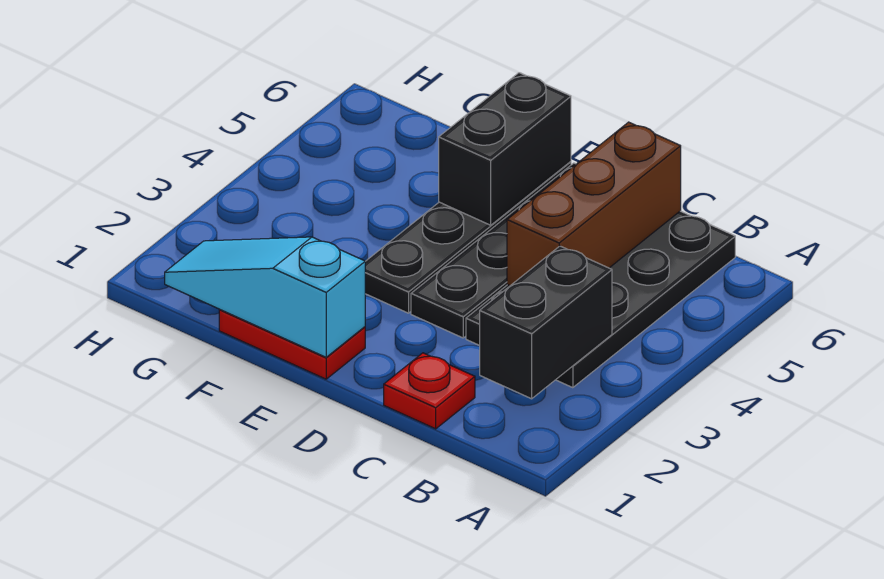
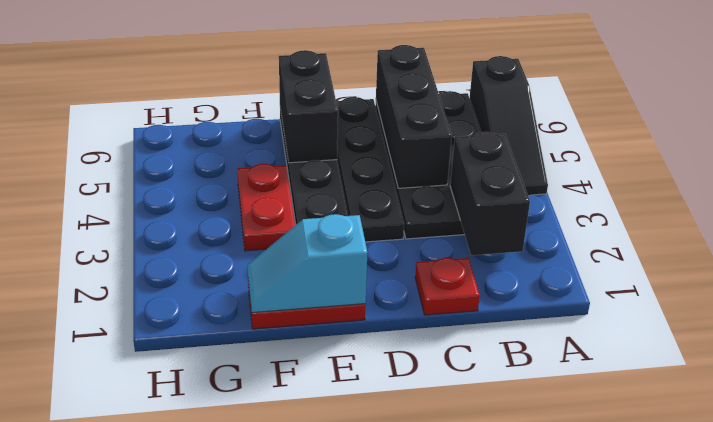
none -> black slope A4:A6 level 1 top 6
brown brick C4:C6 level 2 -> black brick C4:C6 level 2
cyan slope E1:G1 level 2 top E -> cyan slope E1:F1 level 2 top E
none -> red plate F3:F4 level 1

